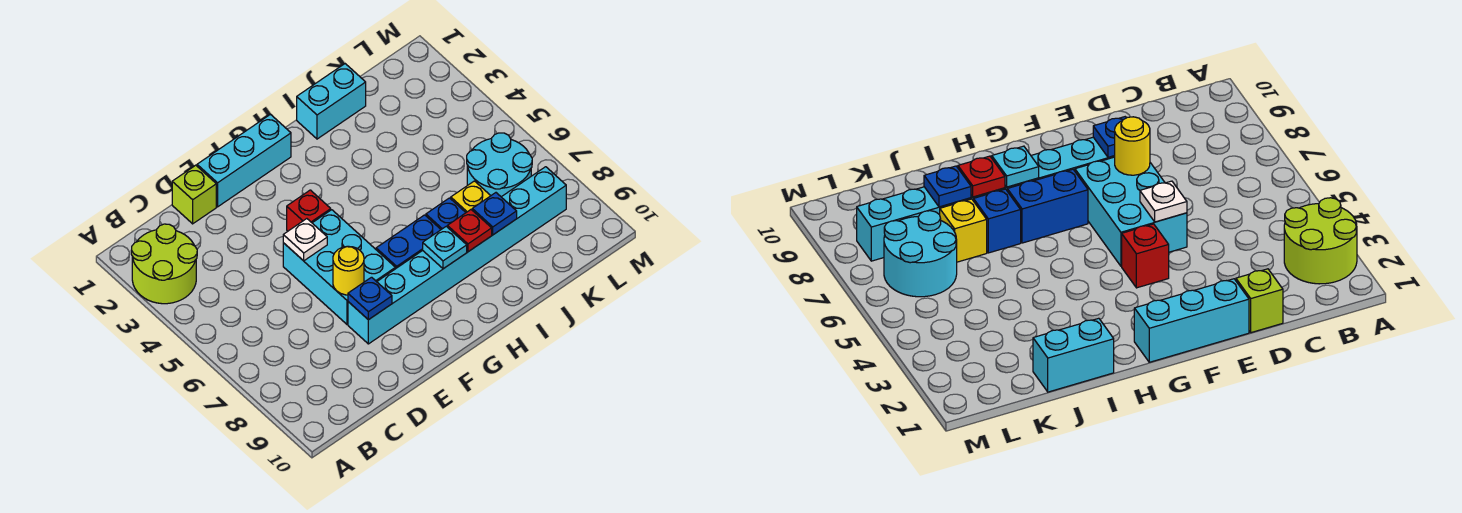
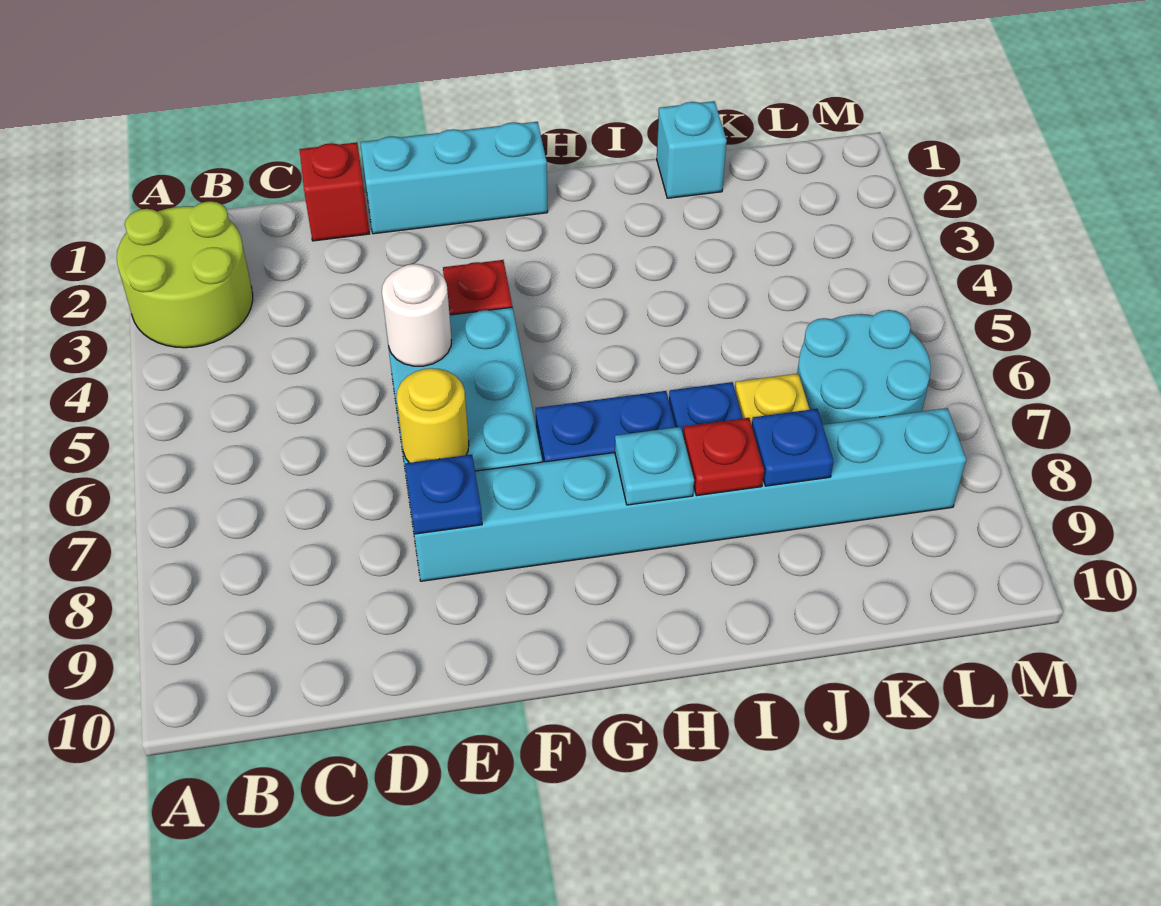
lime brick D1 level 1 -> red brick D1 level 1
white plate E5 level 2 -> white round brick E5 level 2
cyan brick I1:J1 level 1 -> cyan brick J1 level 1

